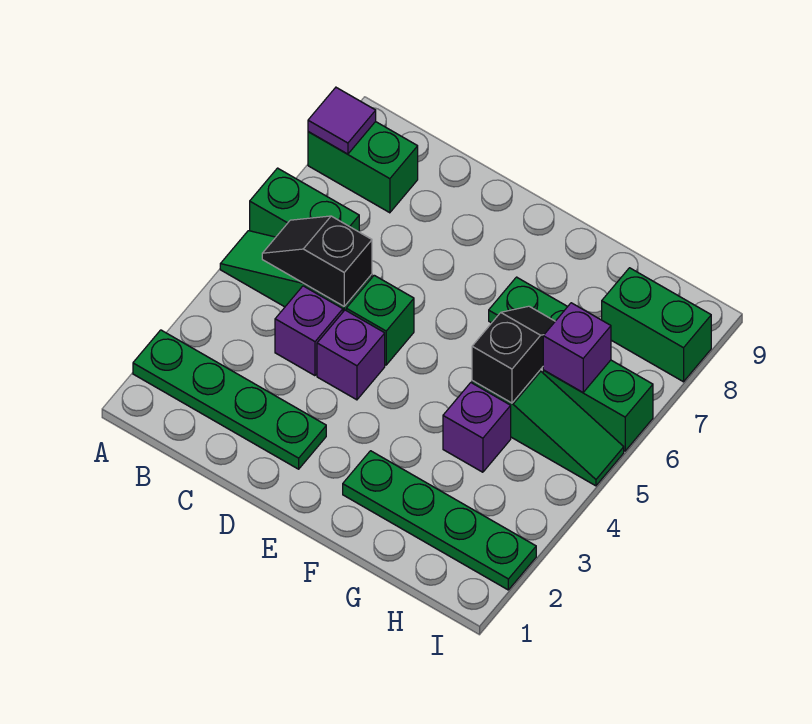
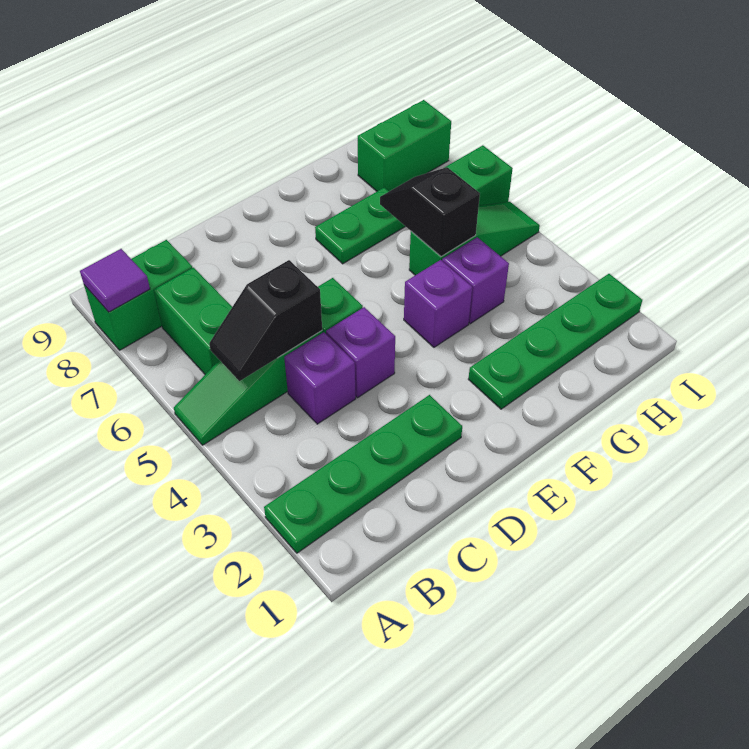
green brick A6:B6 level 1 -> green brick B6:B7 level 1
purple brick H6 level 2 -> purple brick F4 level 1

